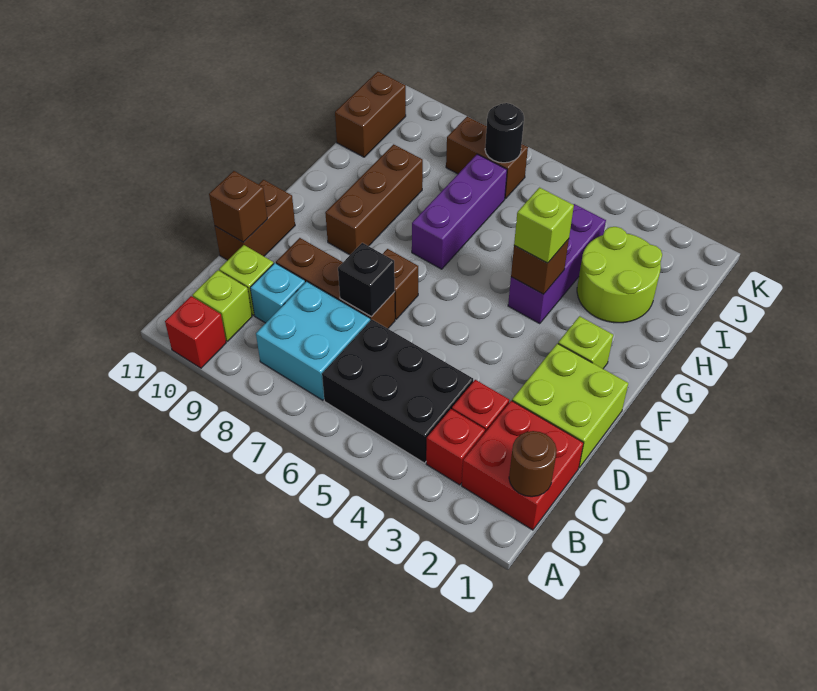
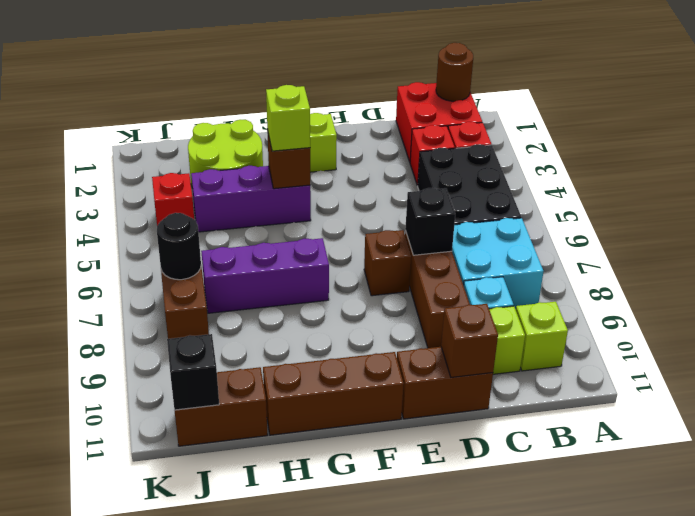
red brick A10 level 1 -> red brick J4 level 1
lime brick D1:E2 level 1 -> none
brown brick F9:H9 level 1 -> brown brick F11:H11 level 1
none -> black brick J11 level 2

